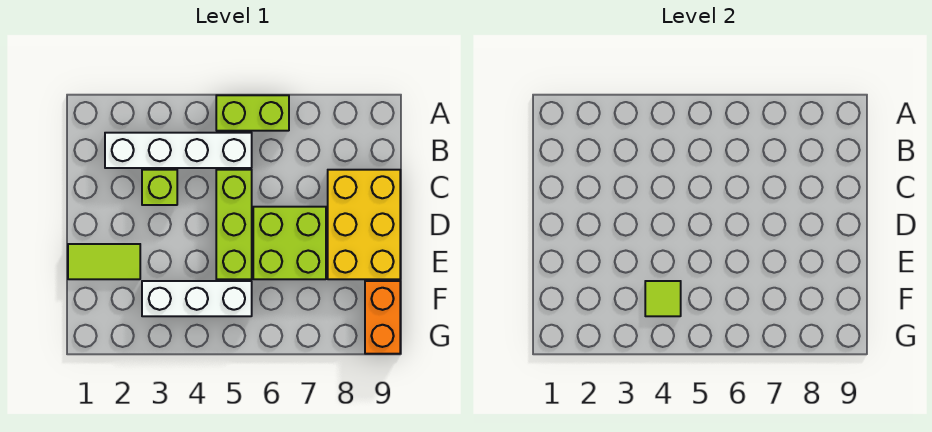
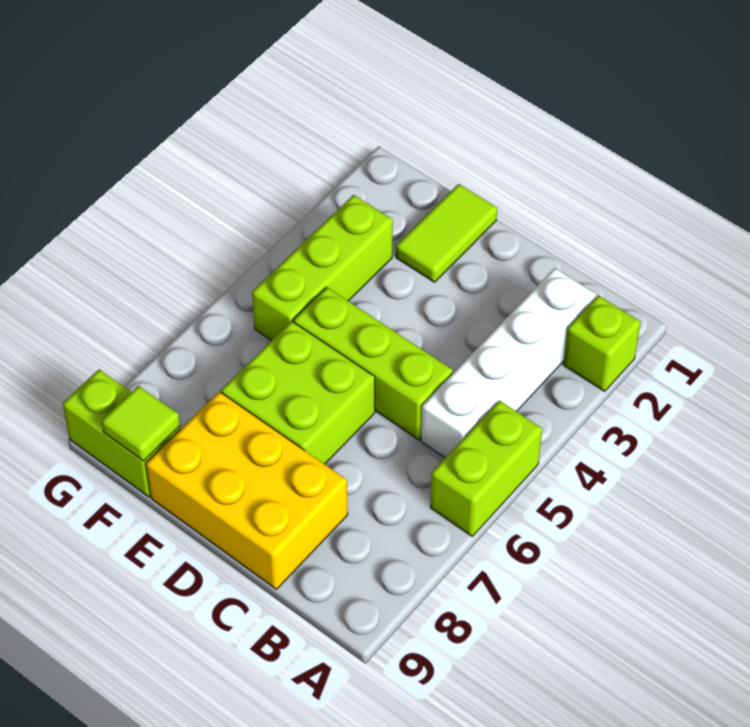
lime brick C3 level 1 -> lime brick A2 level 1
white brick F3:F5 level 1 -> lime brick F3:F5 level 1
lime tile F4 level 2 -> lime tile F9 level 2
orange brick F9:G9 level 1 -> lime brick F9:G9 level 1

